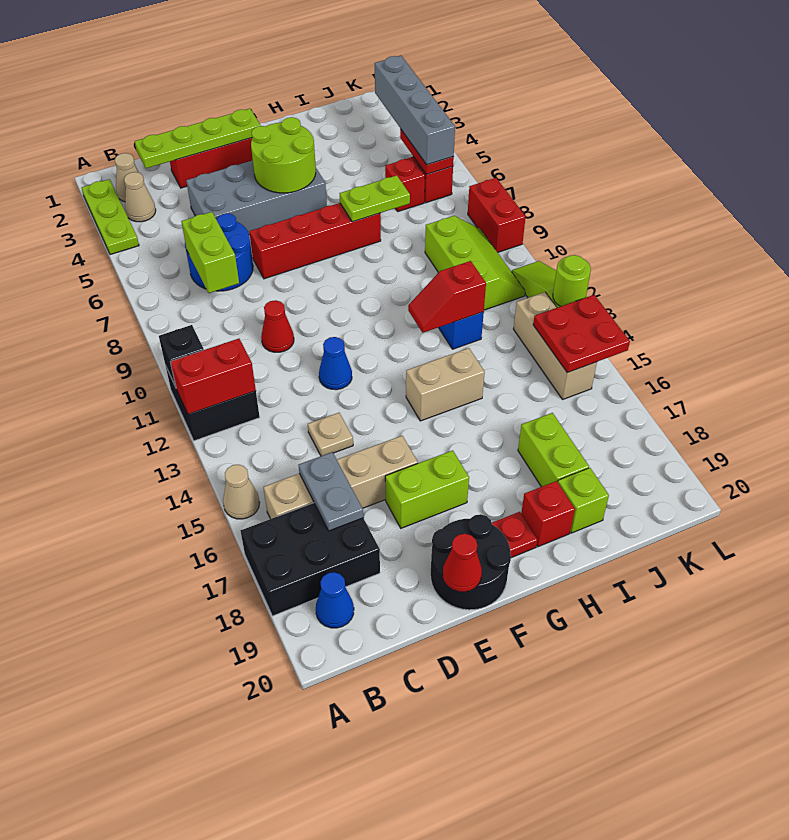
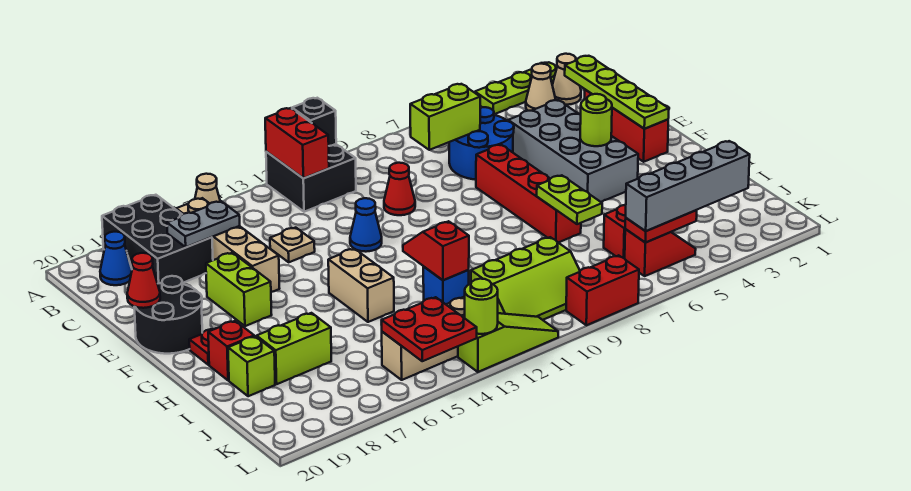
lime round brick F4:G5 level 2 -> lime round brick F4 level 2

